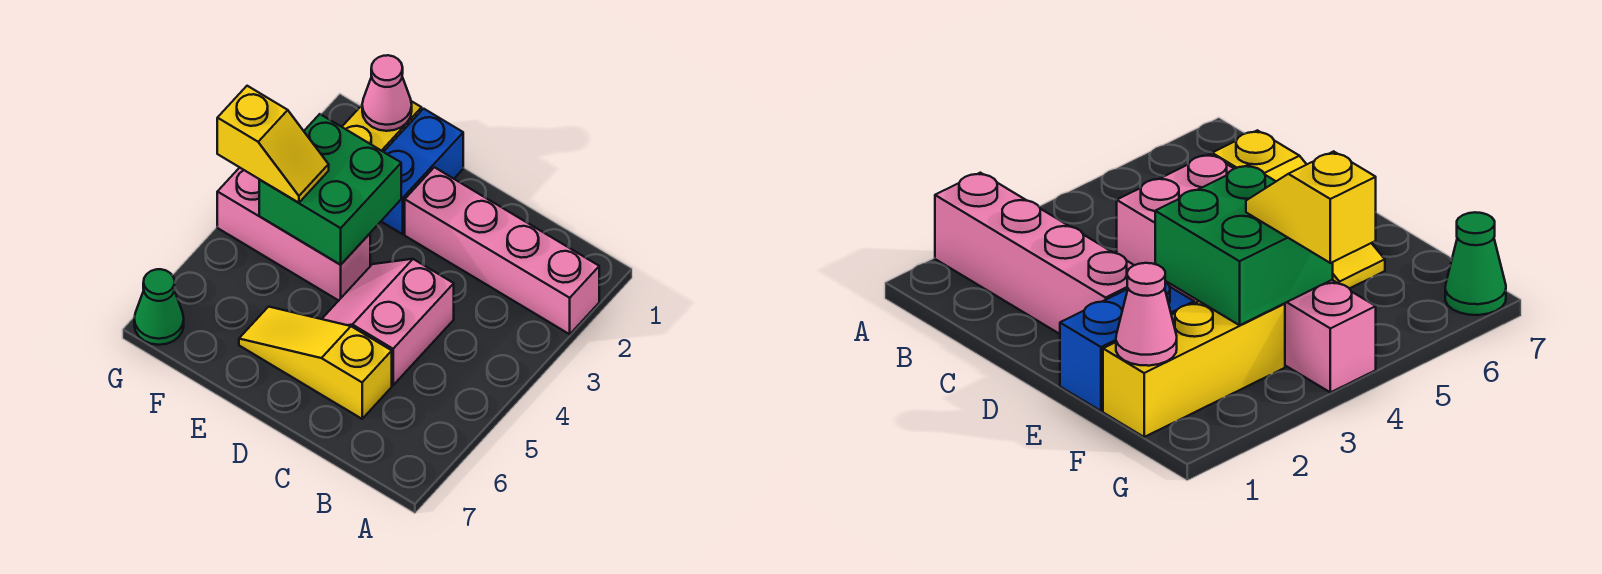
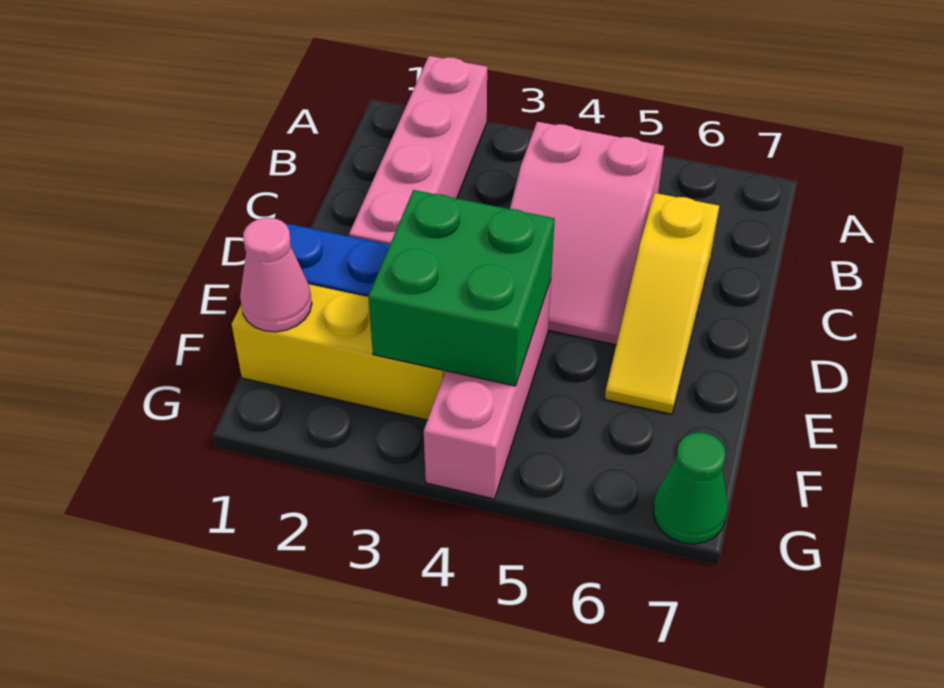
pink slope C4:D5 level 1 top C -> pink slope B4:D5 level 1 top B
yellow slope F4:G4 level 3 top G -> none

